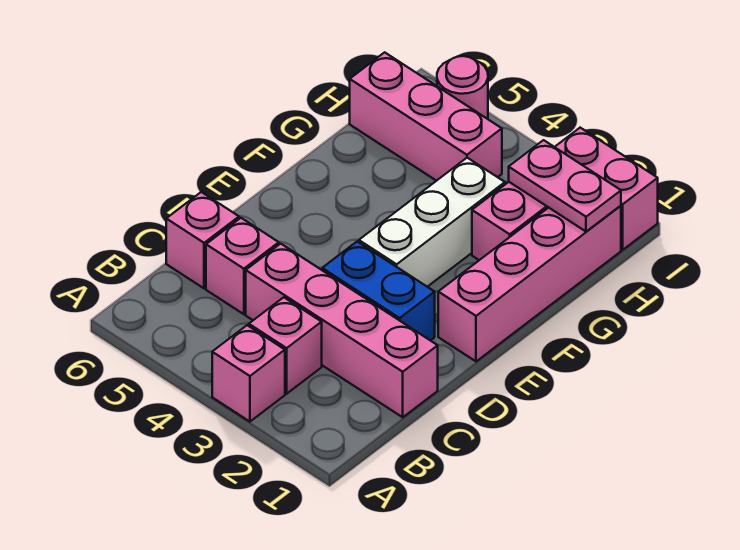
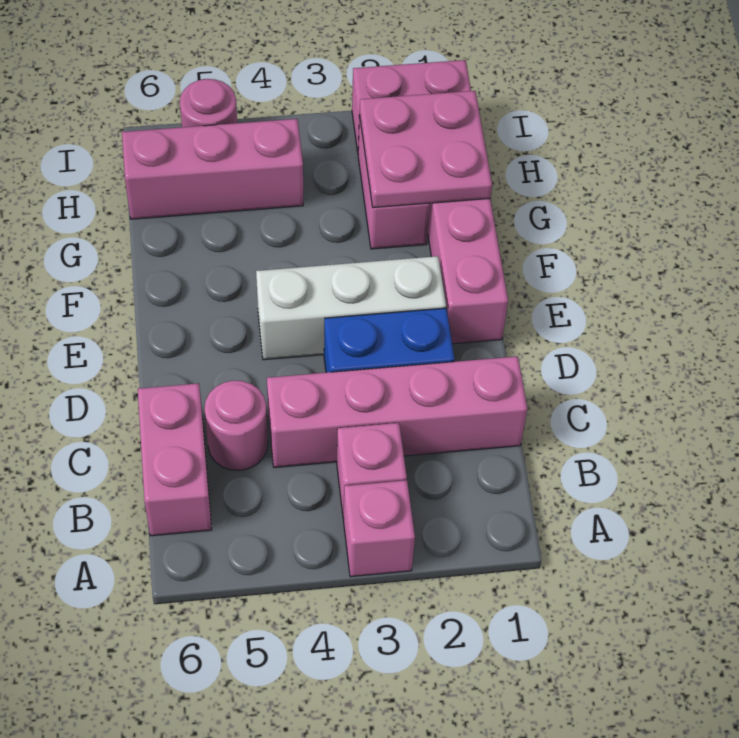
pink brick C5 level 1 -> pink round brick C5 level 1
pink brick C6 level 1 -> pink brick B6:C6 level 1
white brick E3:G3 level 1 -> white brick E2:E4 level 1
pink plate H1:H2 level 2 -> pink plate G1:H2 level 2

